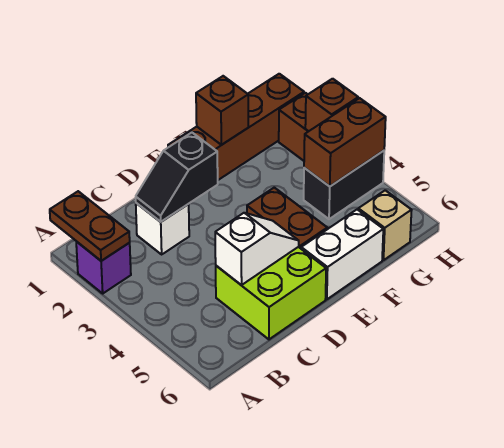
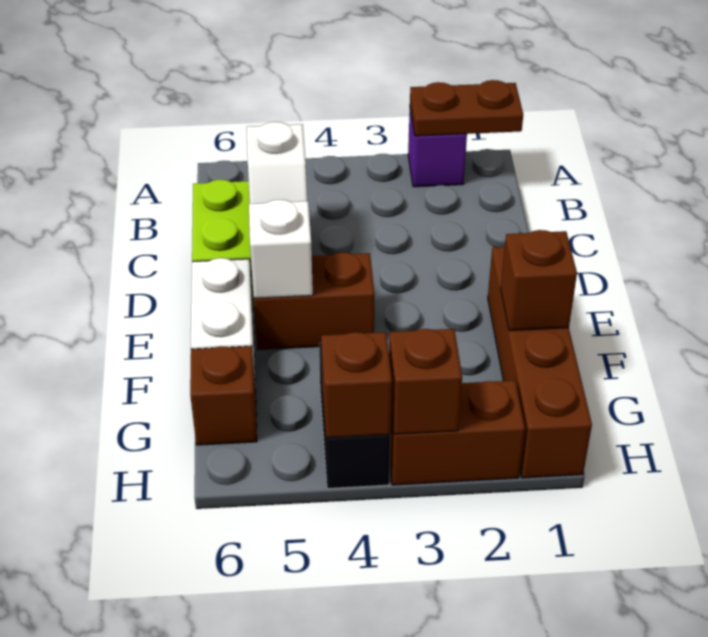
white brick C2 level 1 -> white brick E5 level 2
black slope C2:D2 level 2 top D -> none
brown brick G4:H4 level 2 -> brown brick H4 level 2
tan brick G6 level 1 -> brown brick G6 level 1

